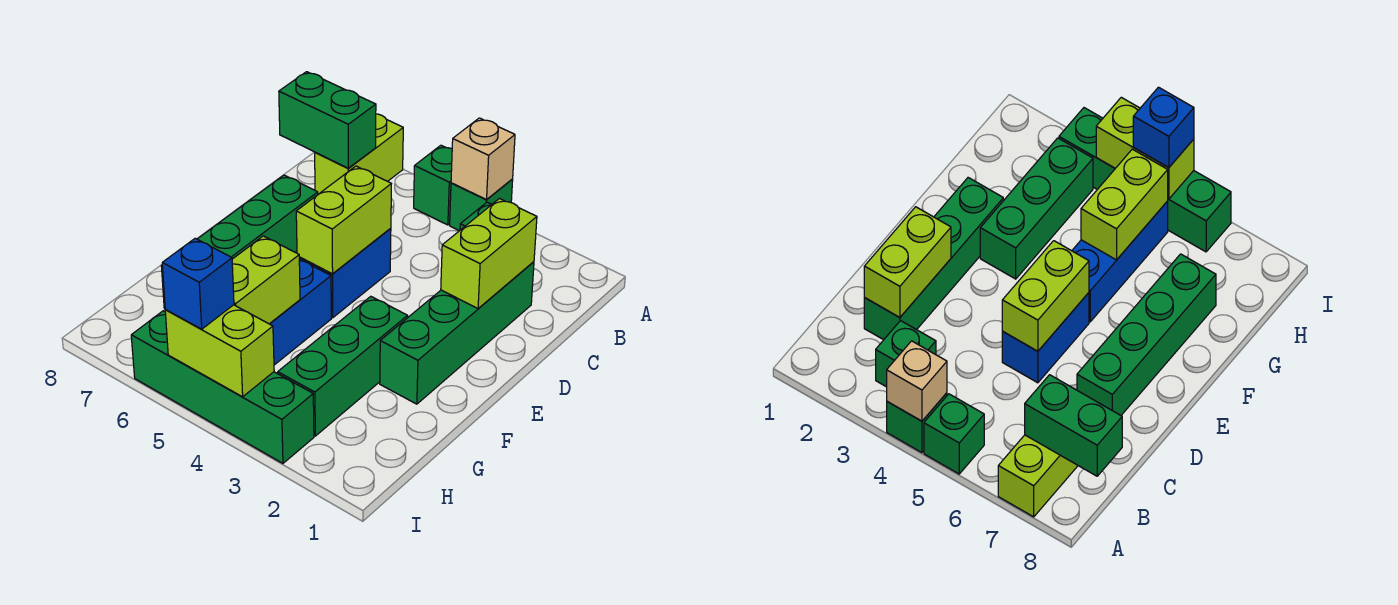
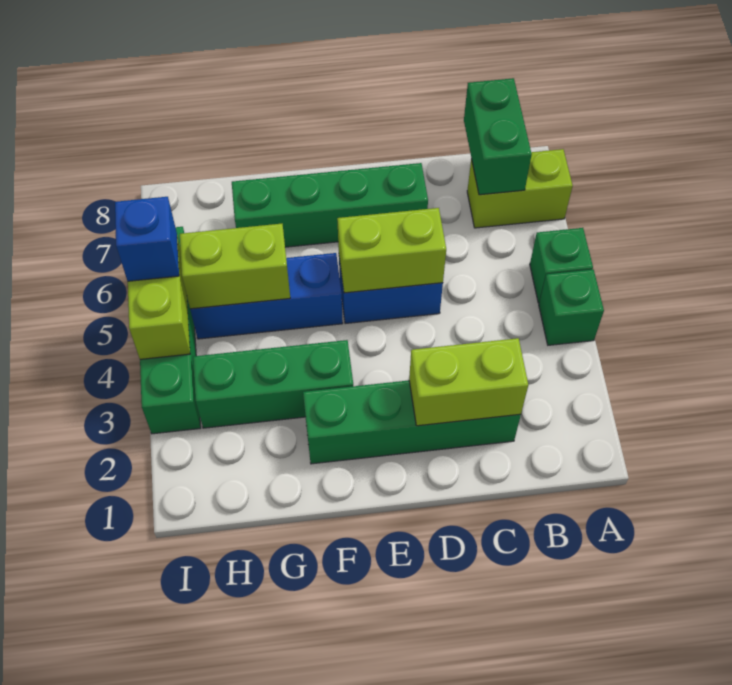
tan brick A4 level 2 -> none
green brick B3 level 1 -> none

